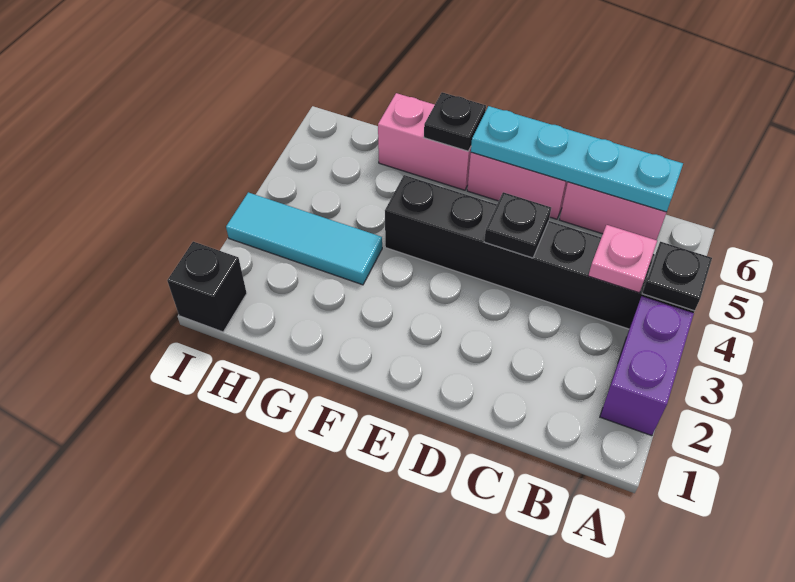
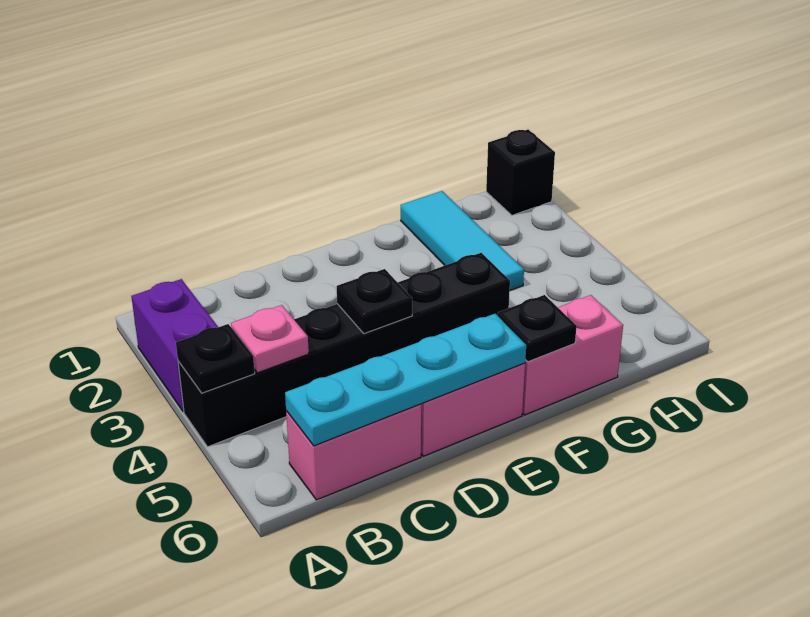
cyan tile G3:I3 level 1 -> cyan tile G1:G3 level 1

